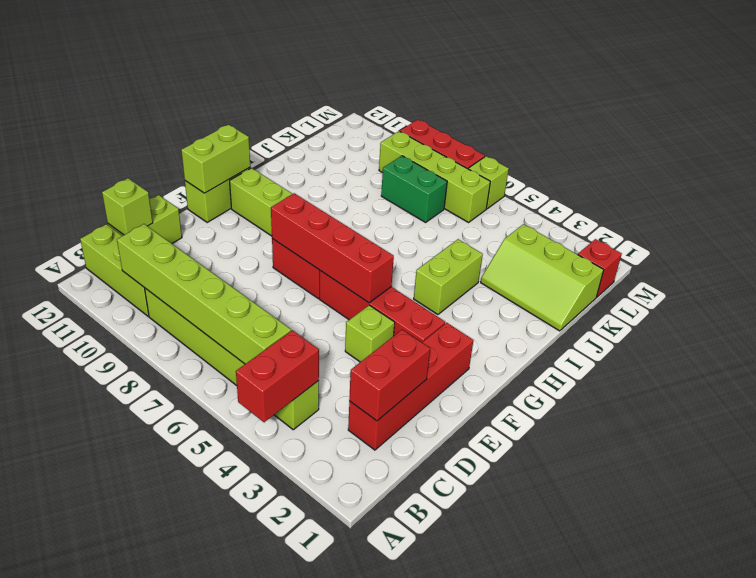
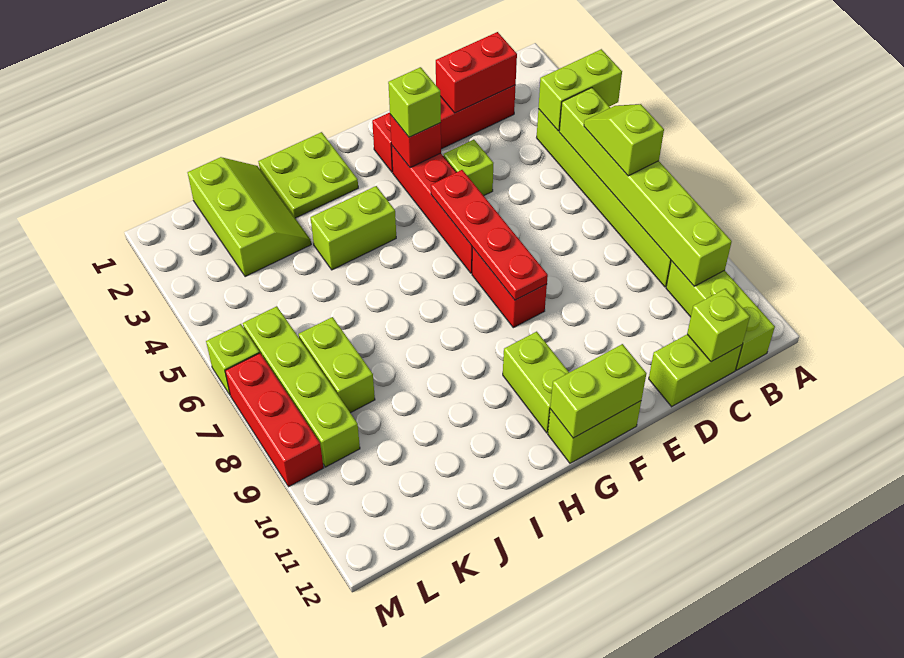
red brick A4:B4 level 2 -> lime brick A4:B4 level 2
none -> lime slope B6:B7 level 3 top 7
none -> lime brick F3 level 3
red brick F5:F8 level 2 -> red plate F5:F8 level 2
none -> lime plate H1:I2 level 1
green brick K7:K8 level 1 -> lime brick K7:K8 level 1
red brick L1 level 1 -> red brick F3 level 2

